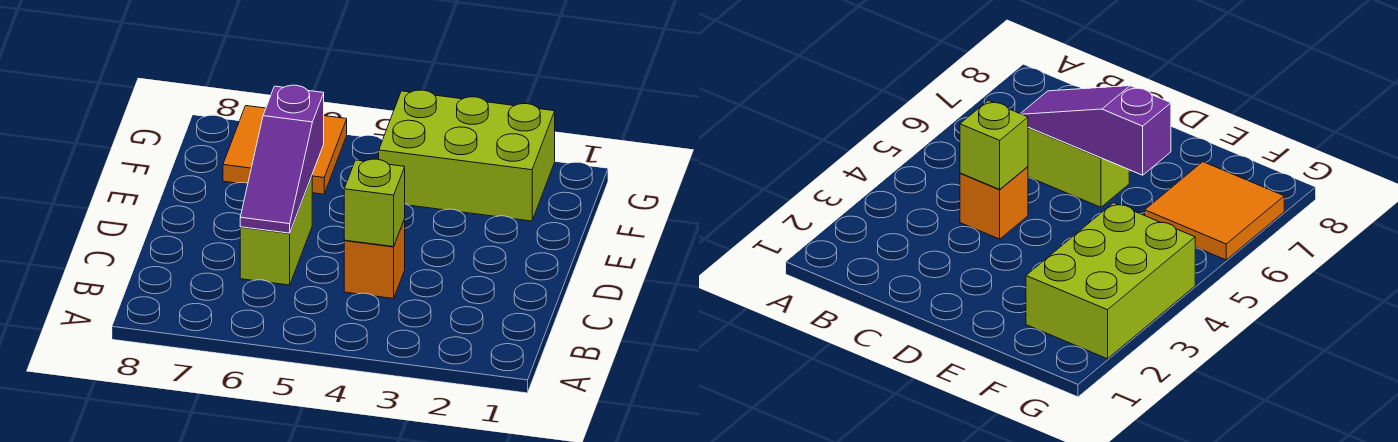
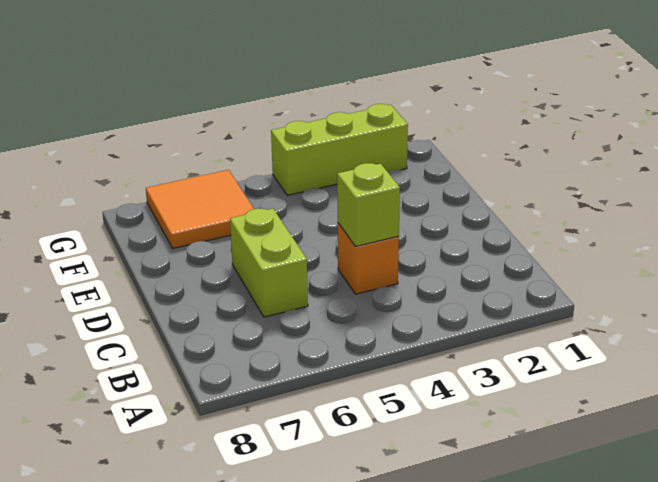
purple slope C6:E6 level 2 top E -> none
lime brick F2:G4 level 1 -> lime brick G2:G4 level 1

